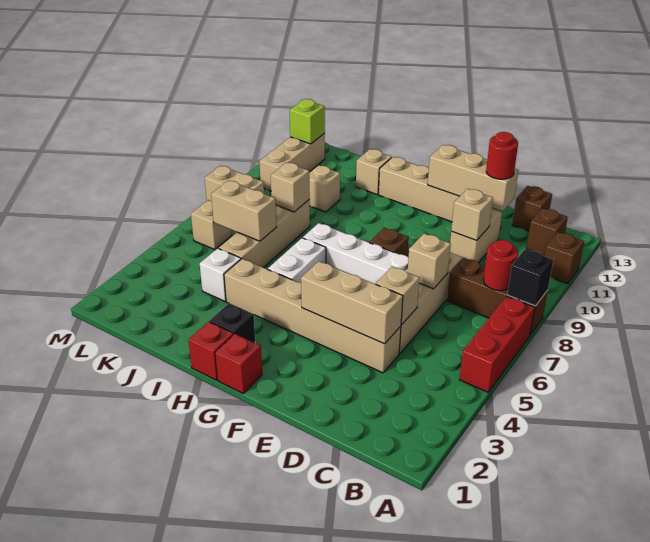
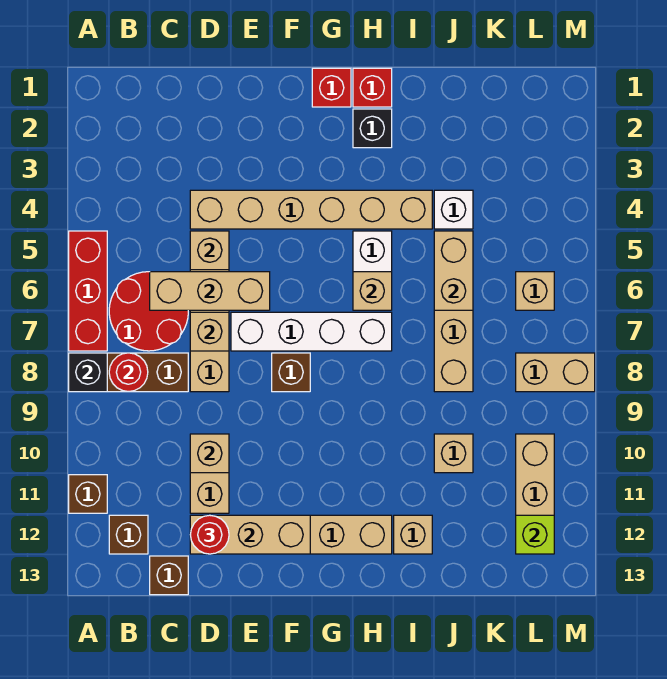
none -> red round brick B6:C7 level 1
tan brick D4:F4 level 2 -> tan brick C6:E6 level 2
tan brick J6:K6 level 2 -> tan brick J5:J6 level 2
tan brick J8 level 2 -> tan brick H6 level 2

